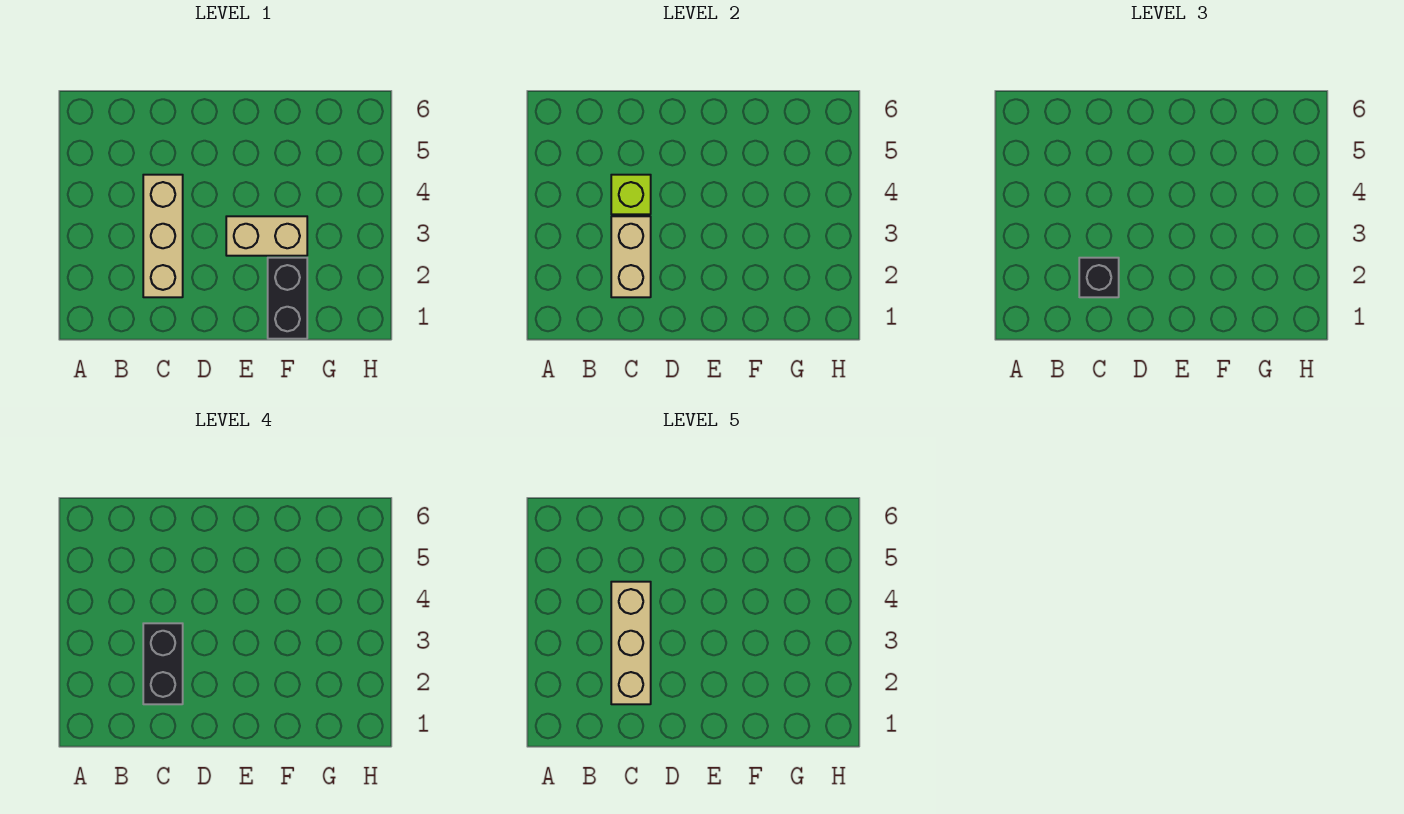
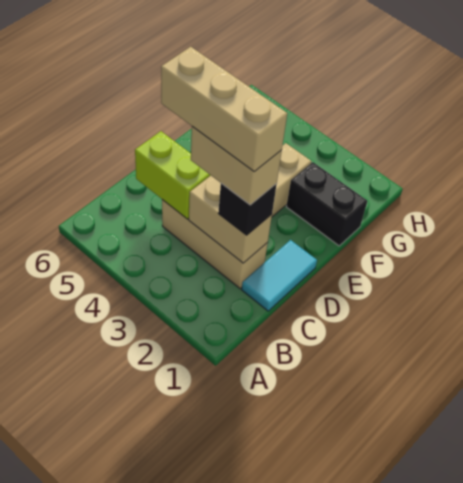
none -> cyan tile C1:D1 level 1
black brick C2:C3 level 4 -> tan brick C2:C3 level 4
lime brick C4 level 2 -> lime brick C4:C5 level 2

